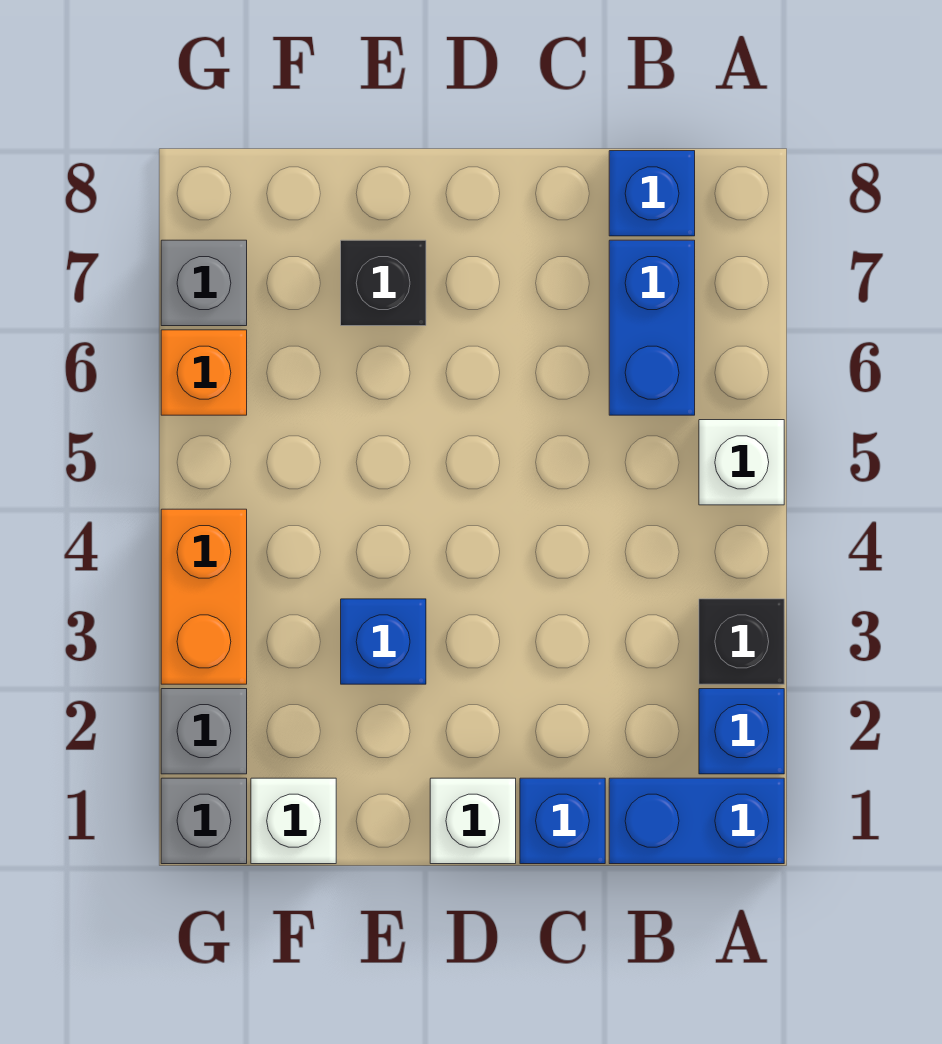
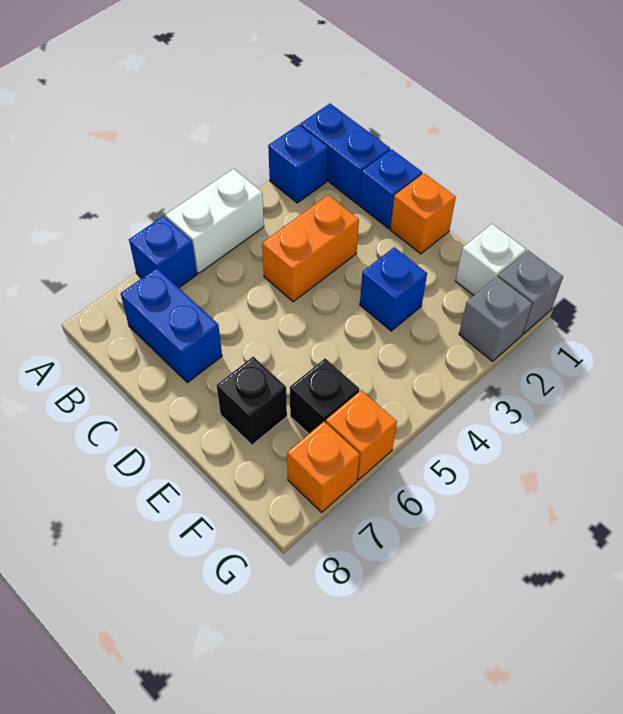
black brick A3 level 1 -> black brick F6 level 1
white brick A5 level 1 -> white brick A4:A5 level 1
blue brick B6:B7 level 1 -> blue brick B7:C7 level 1
blue brick B8 level 1 -> blue brick A6 level 1
white brick D1 level 1 -> orange brick D1 level 1
orange brick G3:G4 level 1 -> orange brick C3:C4 level 1
grey brick G7 level 1 -> orange brick G7 level 1

